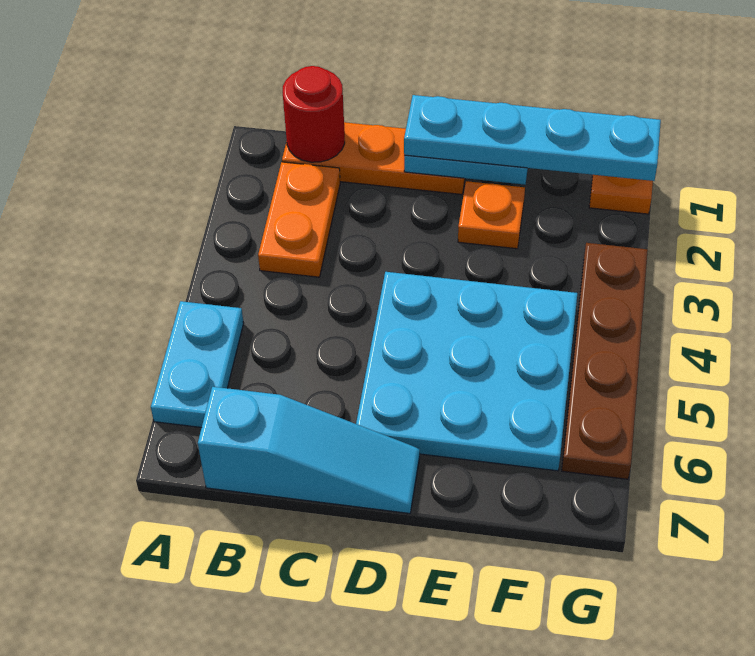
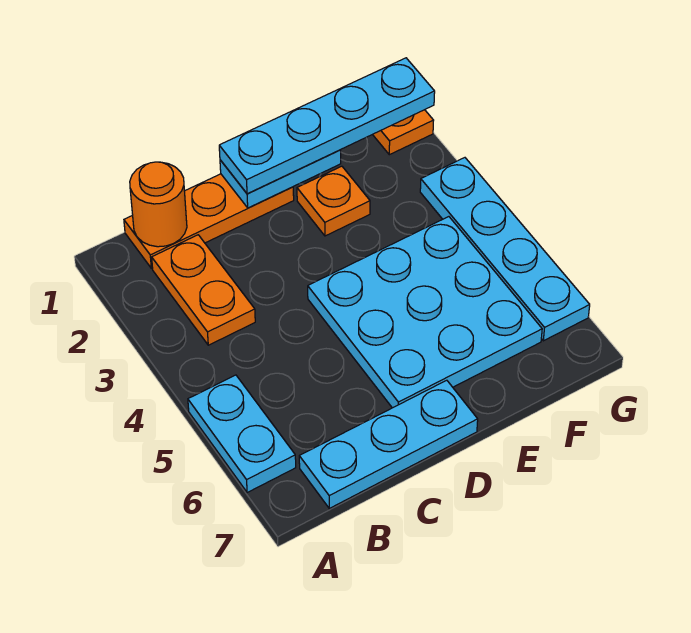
red round brick B1 level 2 -> orange round brick B1 level 2
cyan slope B7:D7 level 1 top B -> cyan plate B7:D7 level 1
brown plate G3:G6 level 1 -> cyan plate G3:G6 level 1

